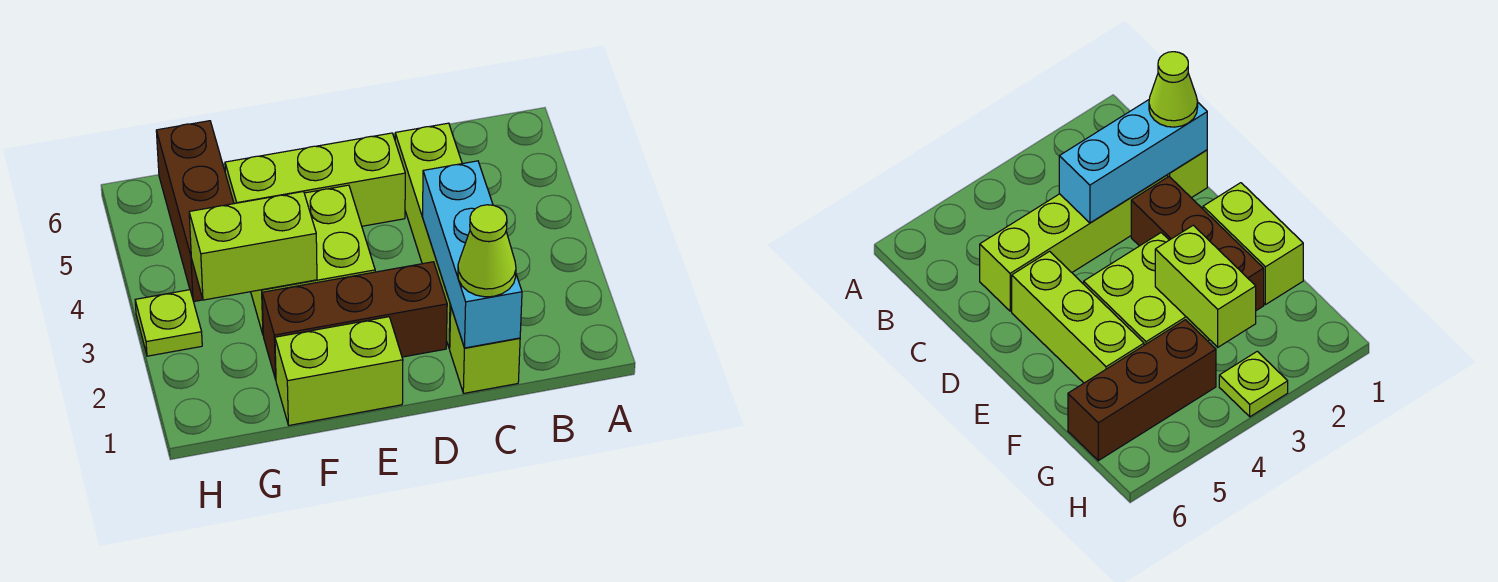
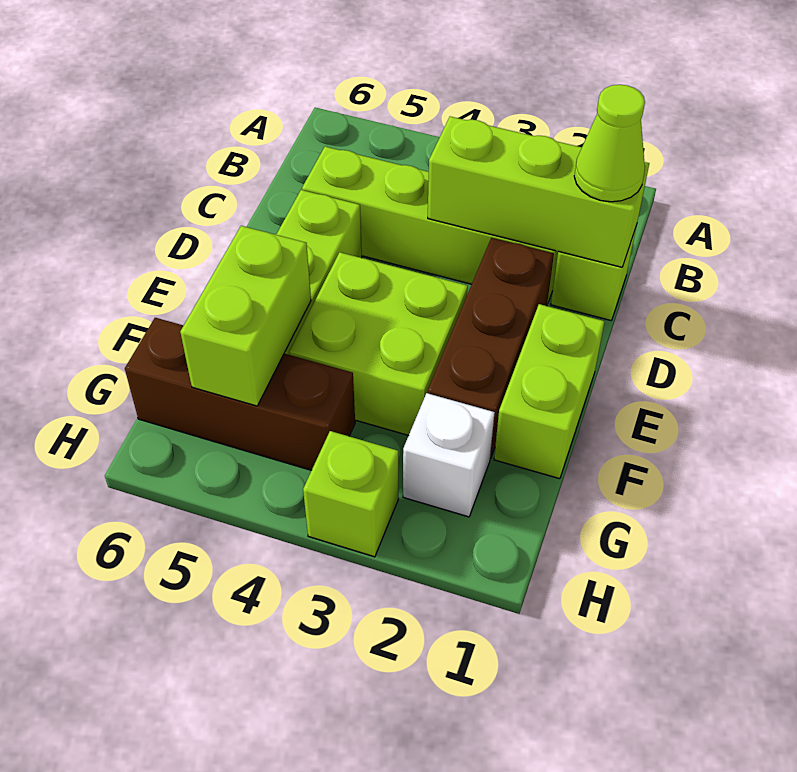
cyan brick C1:C3 level 2 -> lime brick C1:C3 level 2
lime brick F3:G3 level 2 -> lime brick F5:G5 level 2
none -> white brick G2 level 1
lime plate H3 level 1 -> lime brick H3 level 1

